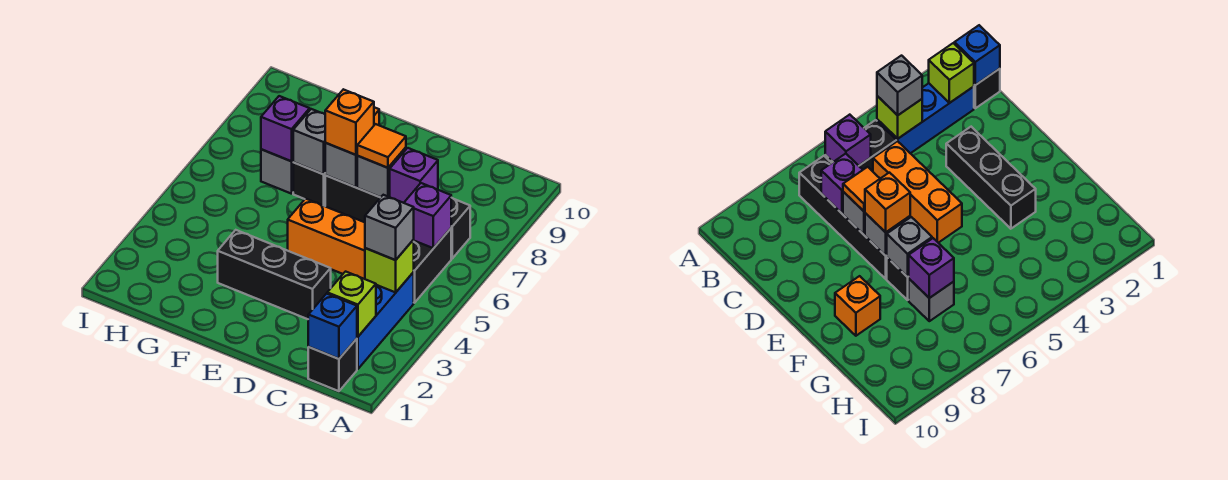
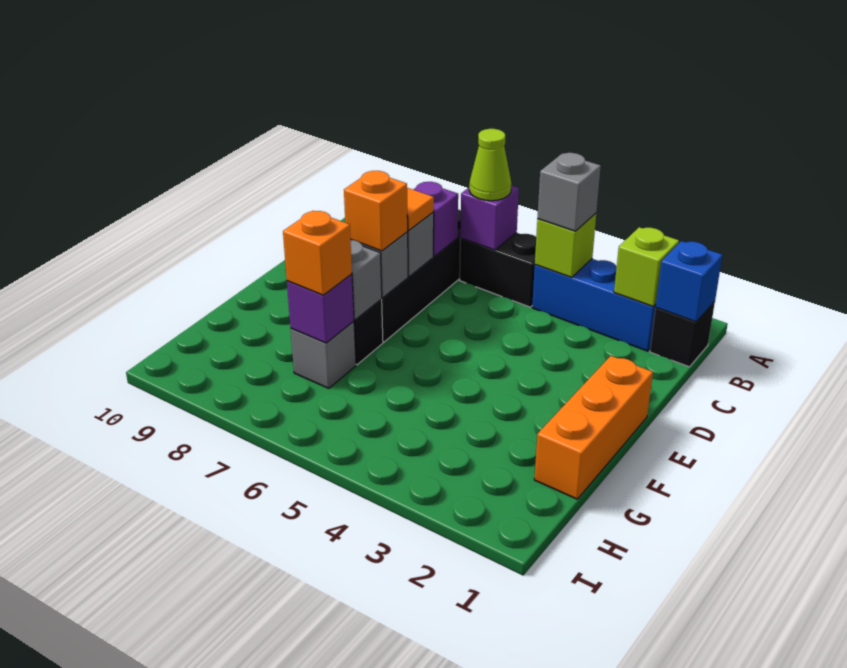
none -> lime cone B6 level 3
orange brick C5:E5 level 1 -> orange brick E1:G1 level 1
black brick D3:F3 level 1 -> none
orange brick F9 level 1 -> orange brick G7 level 3

